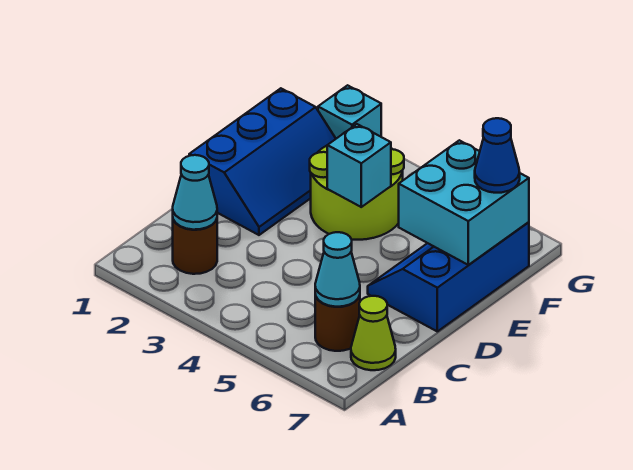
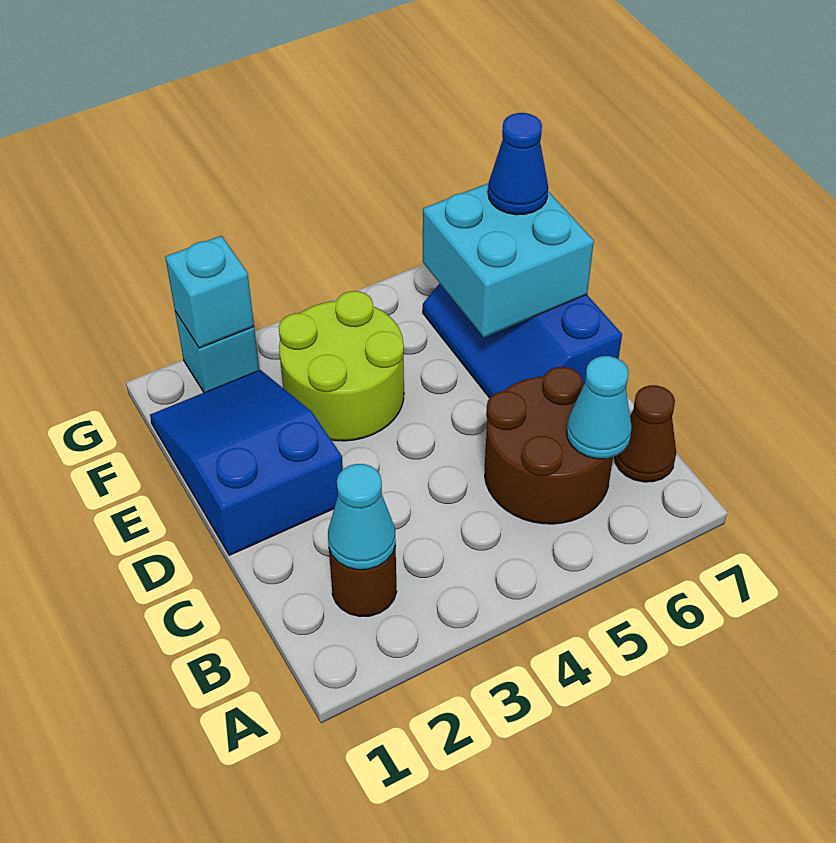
brown round brick B6 level 1 -> brown round brick B5:C6 level 1
lime cone B7 level 1 -> brown cone B7 level 1
blue slope D1:F2 level 1 top 1 -> blue slope D1:F2 level 1 top D
cyan brick E4 level 2 -> cyan brick G2 level 2

